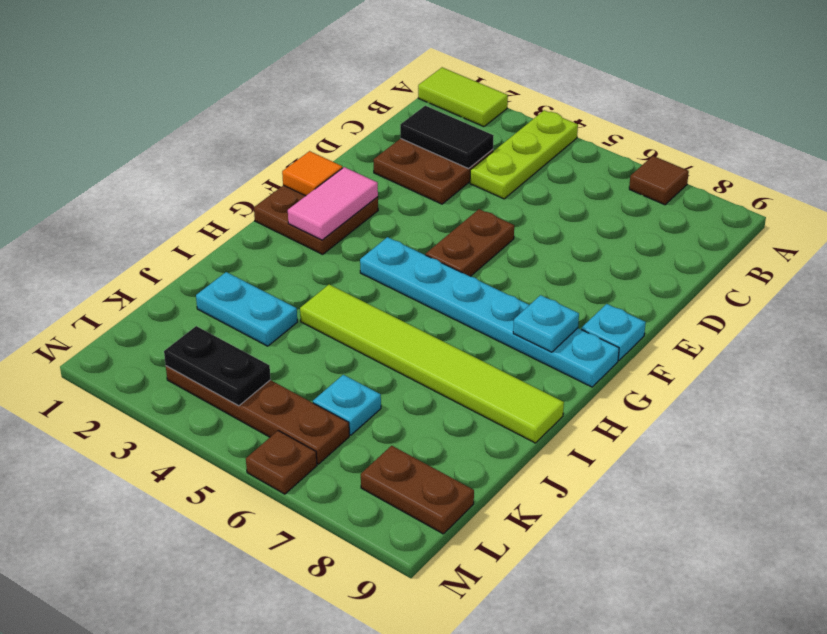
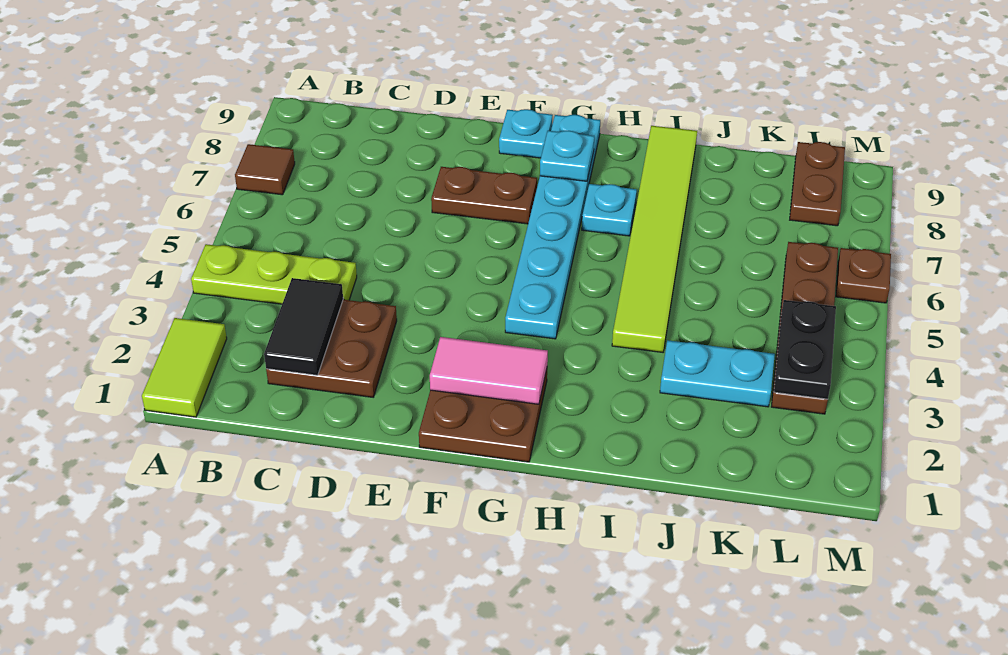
brown plate E5:F5 level 1 -> brown plate E7:F7 level 1
orange tile F1 level 2 -> none
cyan plate J2:J3 level 1 -> cyan plate J3:K3 level 1
cyan plate K6 level 1 -> cyan plate H7 level 1

